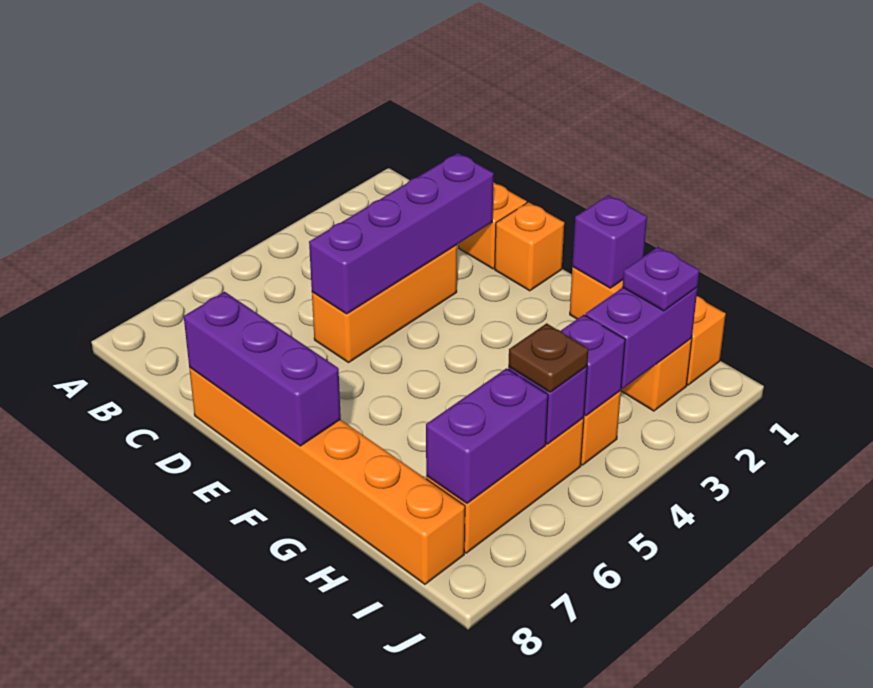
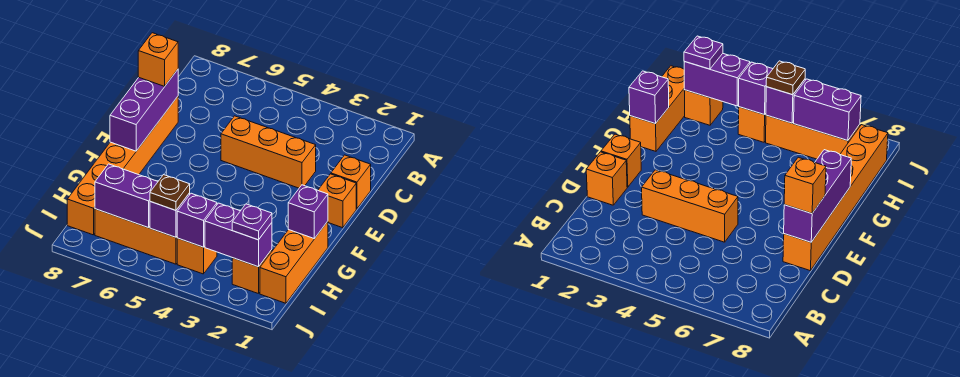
purple brick D2:D5 level 2 -> none
none -> orange brick D8 level 3

